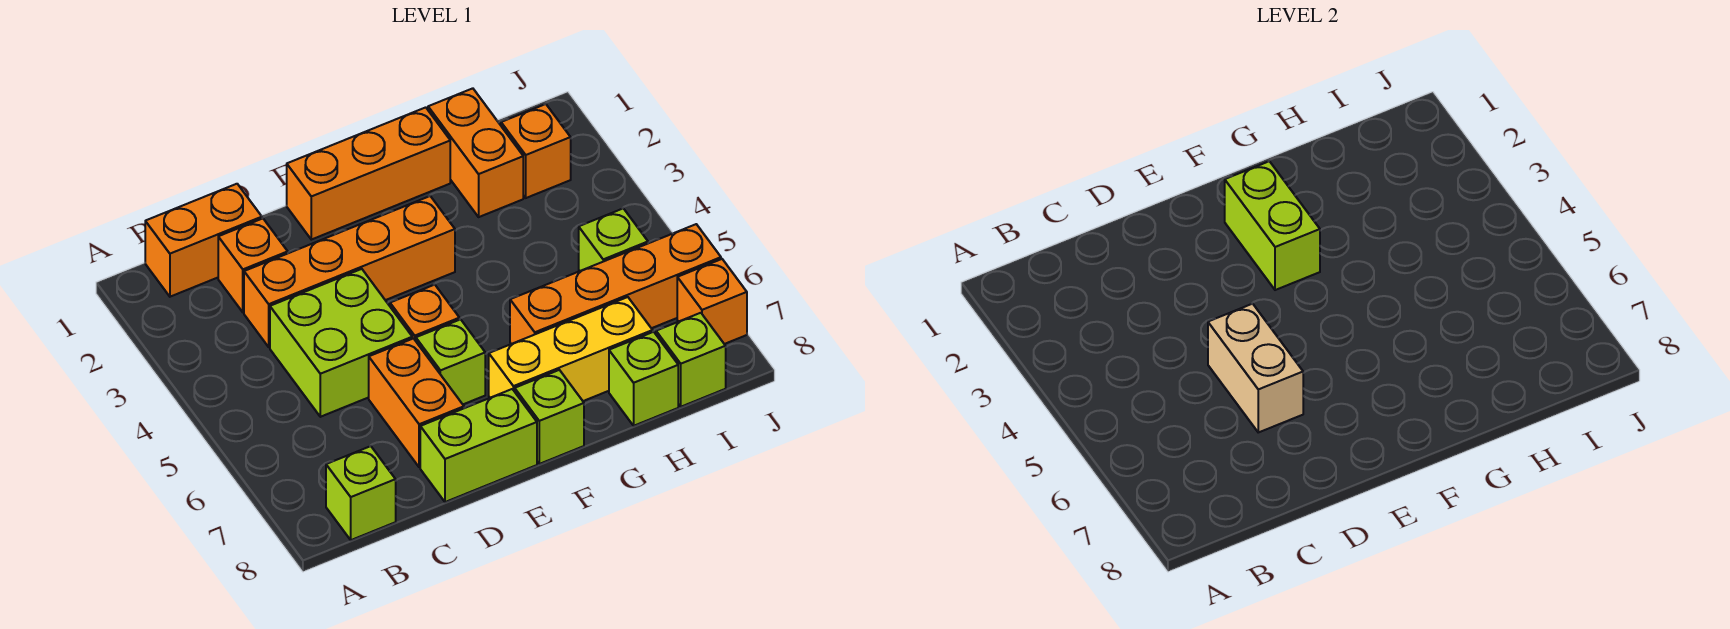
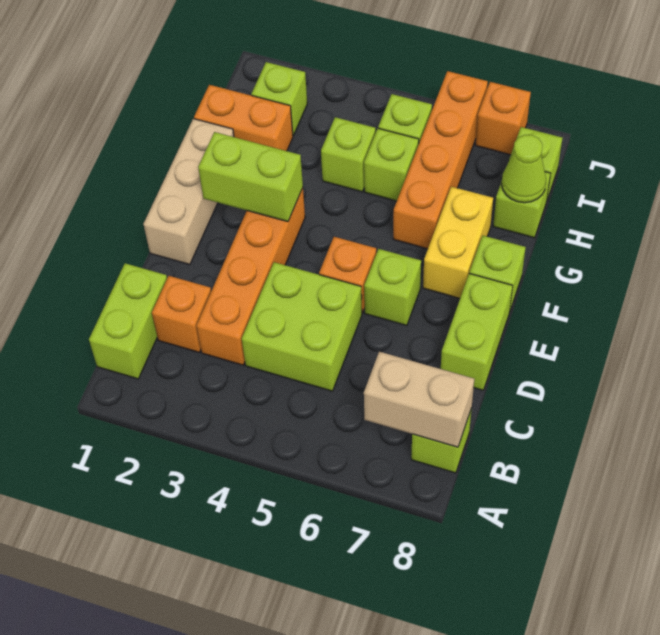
orange brick B1:C1 level 1 -> lime brick B1:C1 level 1
tan brick D5:D6 level 2 -> tan brick B7:B8 level 2
orange brick D6:D7 level 1 -> none
orange brick E1:G1 level 1 -> tan brick E1:G1 level 1
yellow brick F7:H7 level 1 -> yellow brick F7:G7 level 1
none -> lime brick H4 level 1
none -> lime brick H5 level 1
none -> lime cone H8 level 2
orange brick I2 level 1 -> lime brick I2 level 1

